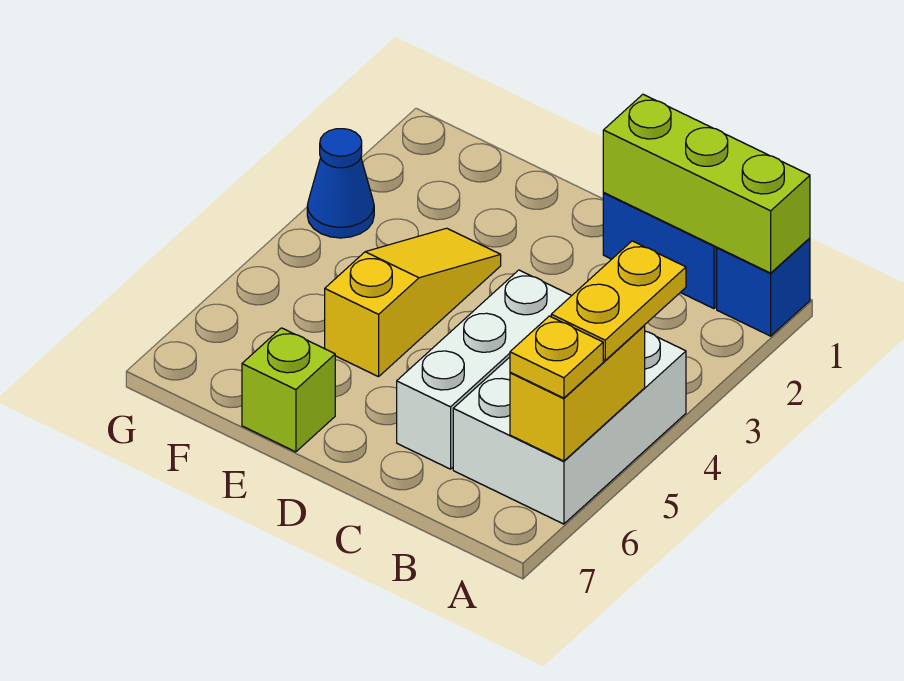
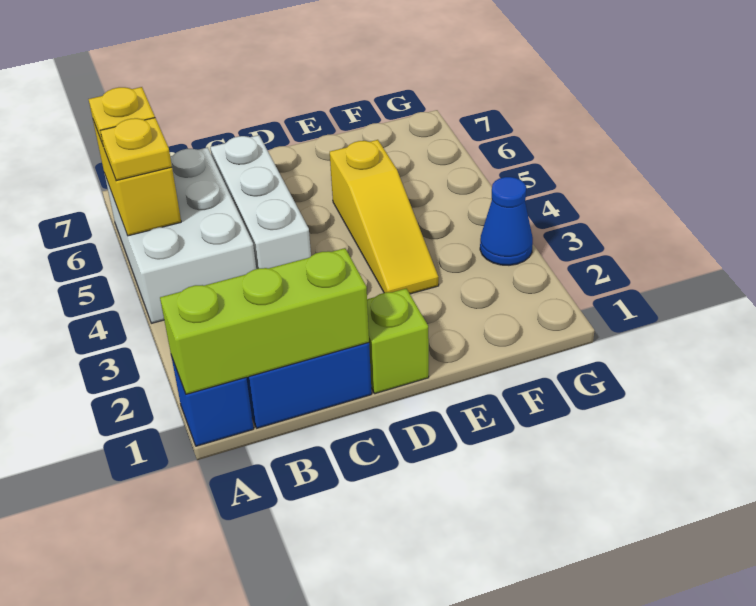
yellow plate A4:A5 level 3 -> yellow plate A5 level 3
lime brick E7 level 1 -> lime brick D1 level 1

